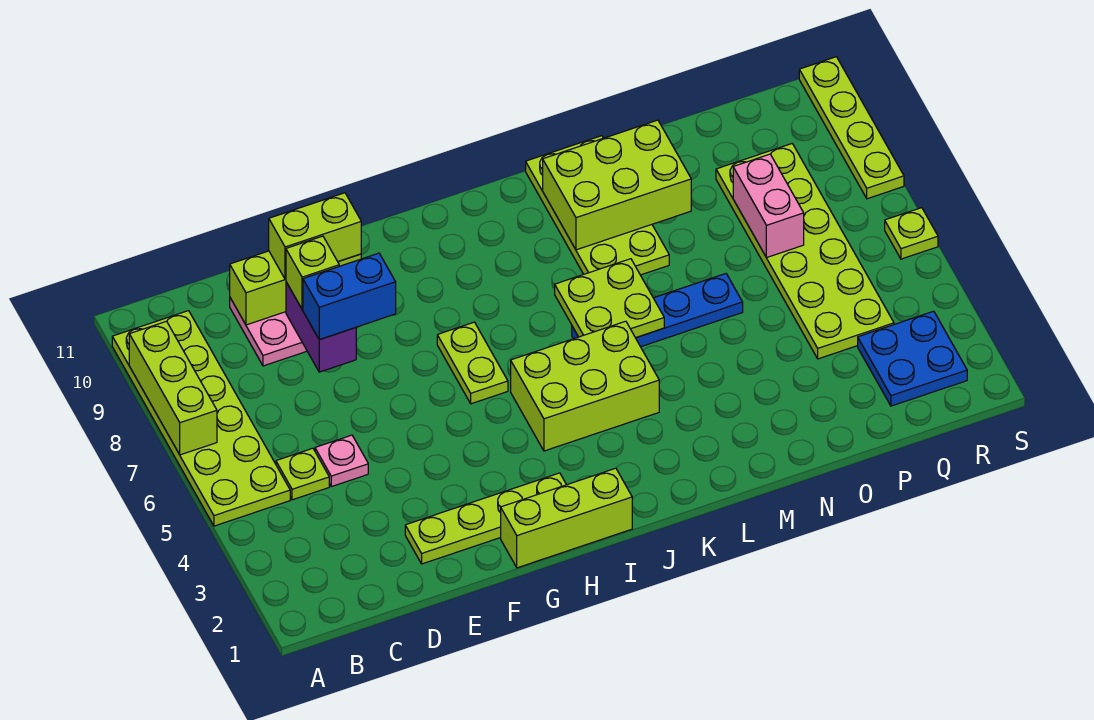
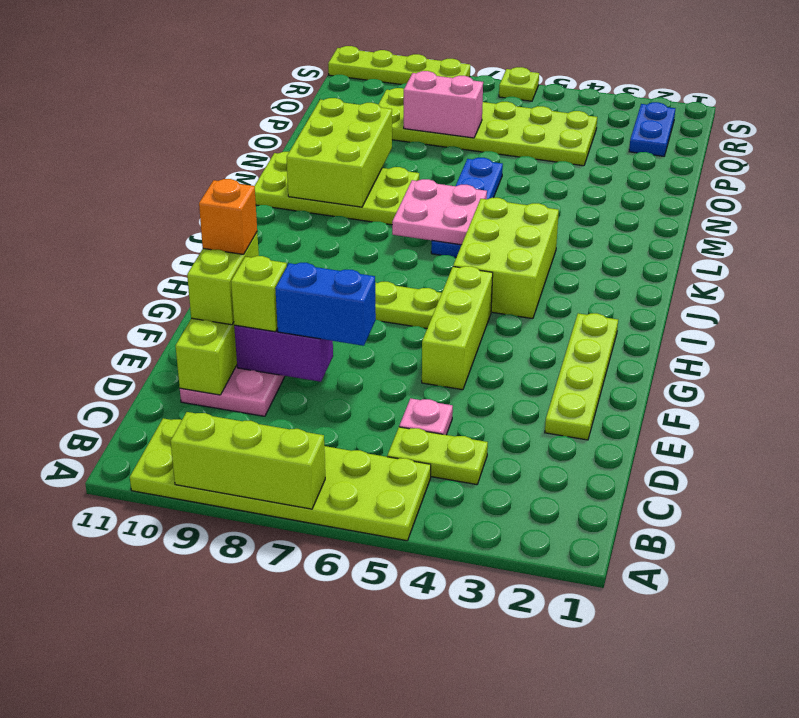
lime plate C5 level 1 -> lime plate C4:C5 level 1
blue brick E8:F8 level 3 -> blue brick E7:E8 level 3
none -> orange brick F10 level 4
lime brick G1:I1 level 1 -> lime brick F5:H5 level 1
lime plate K6:L7 level 2 -> pink plate K6:L7 level 2
blue plate Q2:R3 level 1 -> blue plate Q2:R2 level 1

